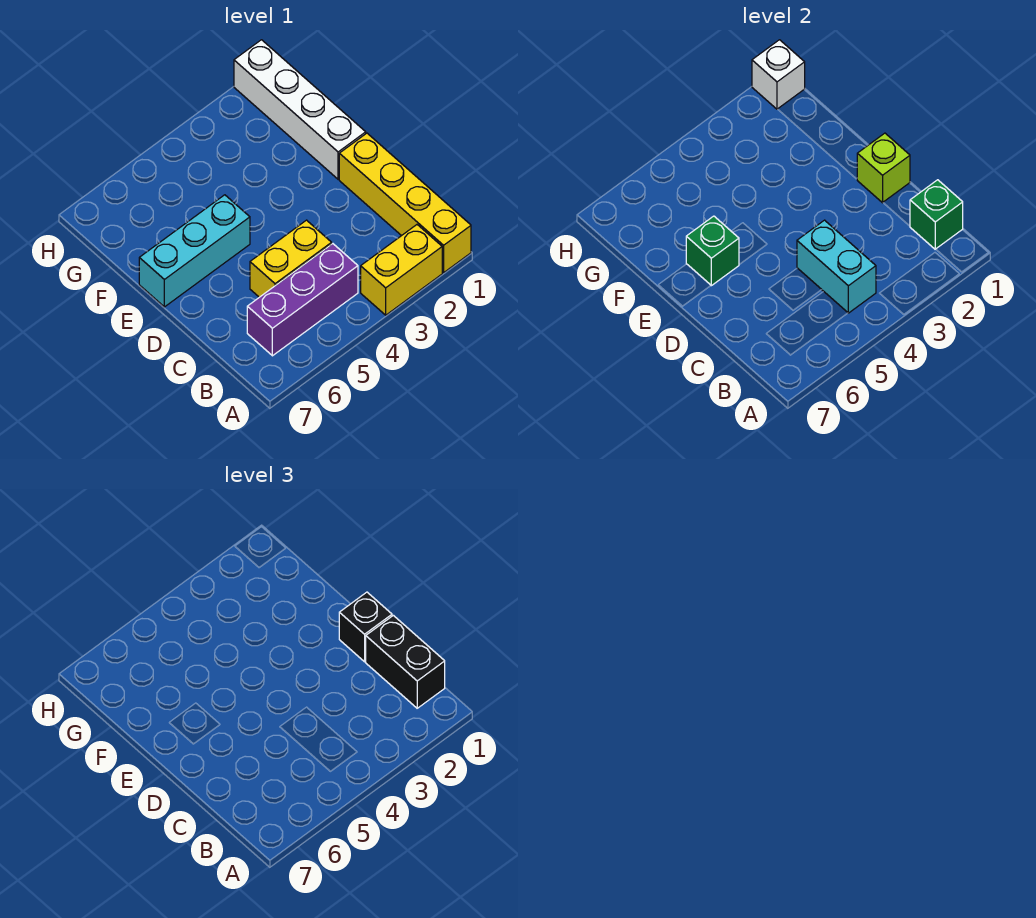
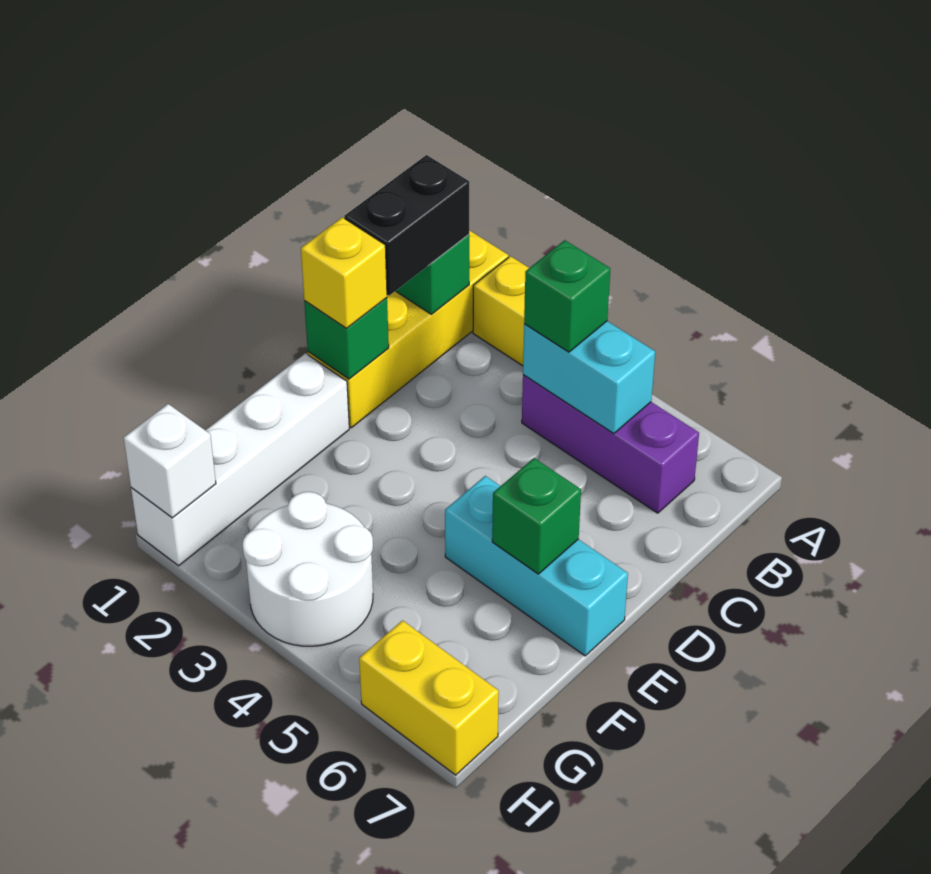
cyan brick B4:C4 level 2 -> cyan brick B4:B5 level 2
none -> green brick B4 level 3
yellow brick C4:C5 level 1 -> yellow brick H6:H7 level 1
lime brick D1 level 2 -> green brick D1 level 2
black brick D1 level 3 -> yellow brick D1 level 3
none -> white round brick G3:H4 level 1

